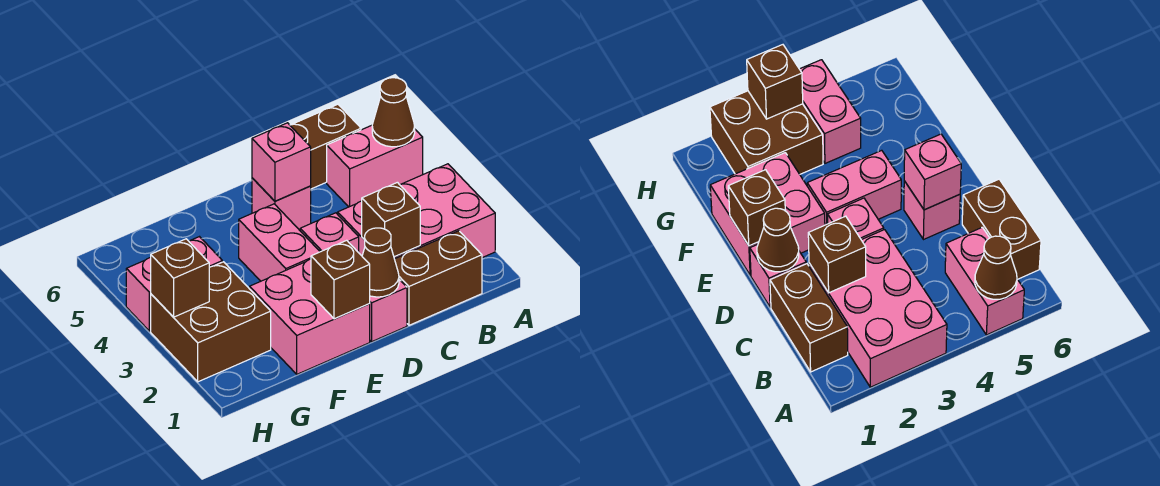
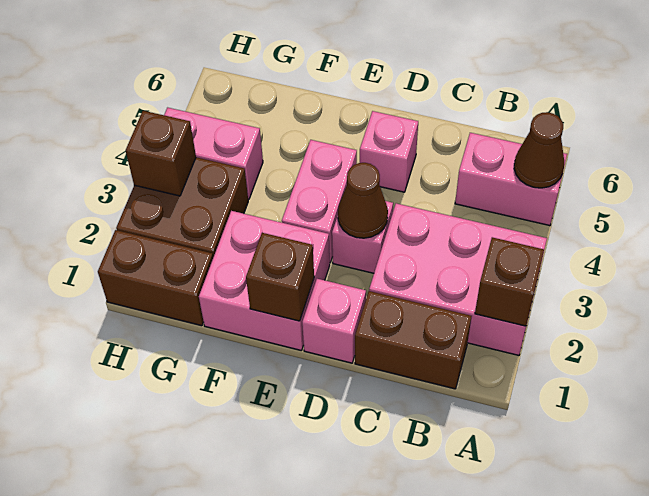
brown brick B6:C6 level 1 -> brown brick G1:H1 level 1
brown brick C2 level 2 -> brown brick A2 level 2
brown cone D1 level 2 -> brown cone D3 level 2
pink brick D5 level 2 -> none

